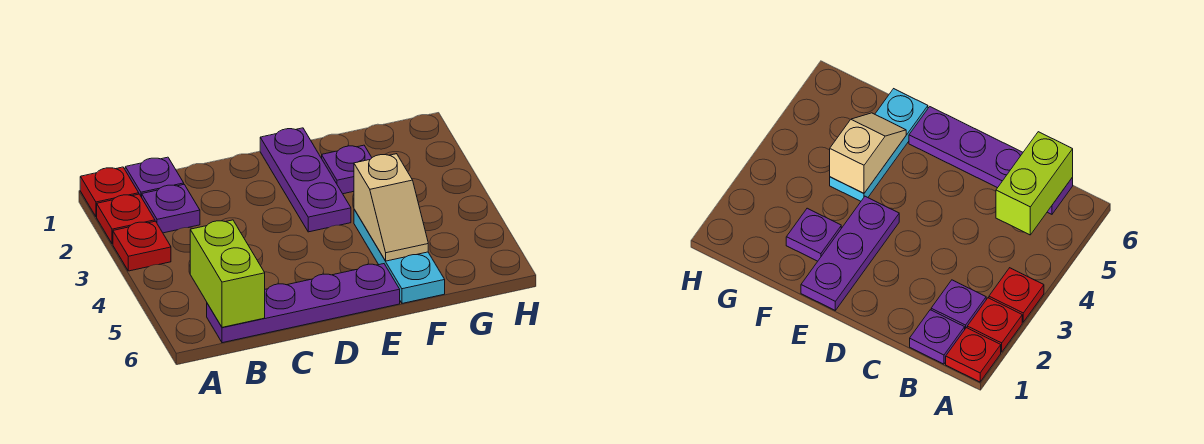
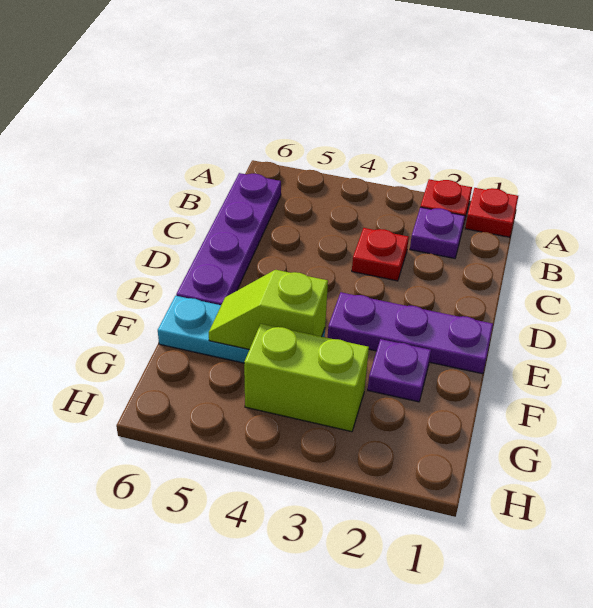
red plate A3 level 1 -> red plate C3 level 1
purple plate B1 level 1 -> none
lime brick B5:B6 level 2 -> lime brick G3:G4 level 1
tan slope F4:F5 level 2 top 4 -> lime slope F4:F5 level 2 top 4

